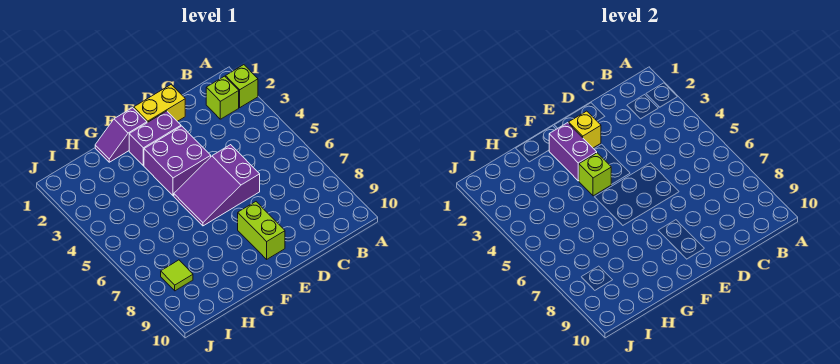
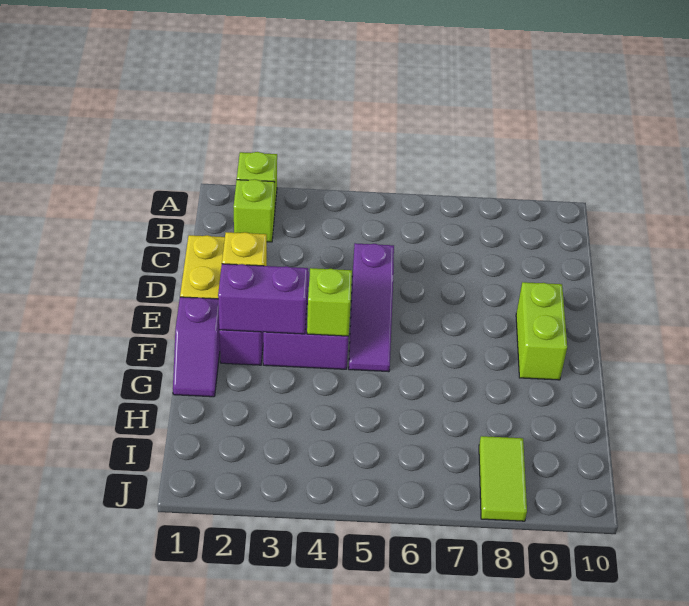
purple slope D5:F6 level 1 top D -> purple slope D5:F5 level 1 top D
lime brick E8:E9 level 1 -> lime brick E9:F9 level 1
lime tile I8 level 1 -> lime tile I8:J8 level 1

